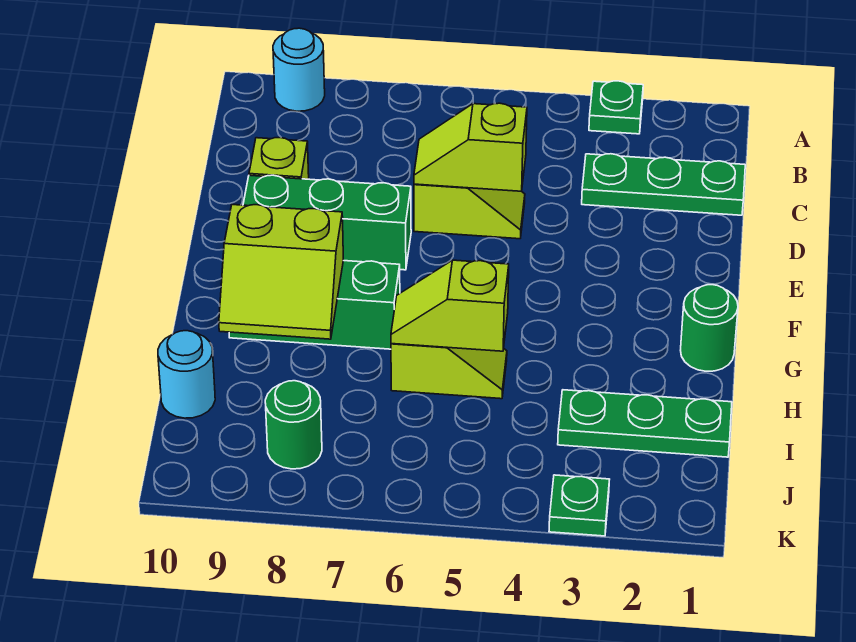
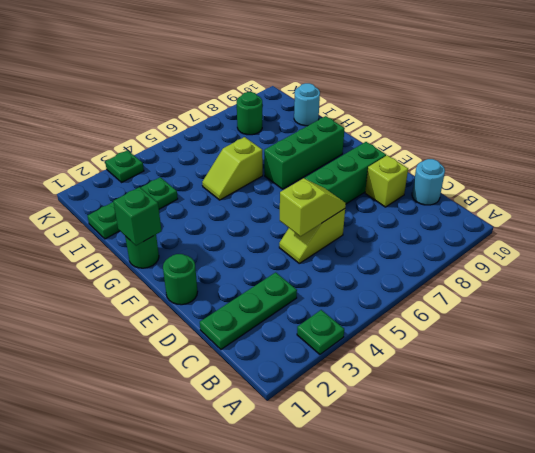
cyan round brick A9 level 1 -> cyan round brick C10 level 1
none -> green round brick E1 level 1
none -> green brick G1 level 2
lime slope G8:H9 level 2 top G -> none
lime slope H5:H6 level 2 top 5 -> none

